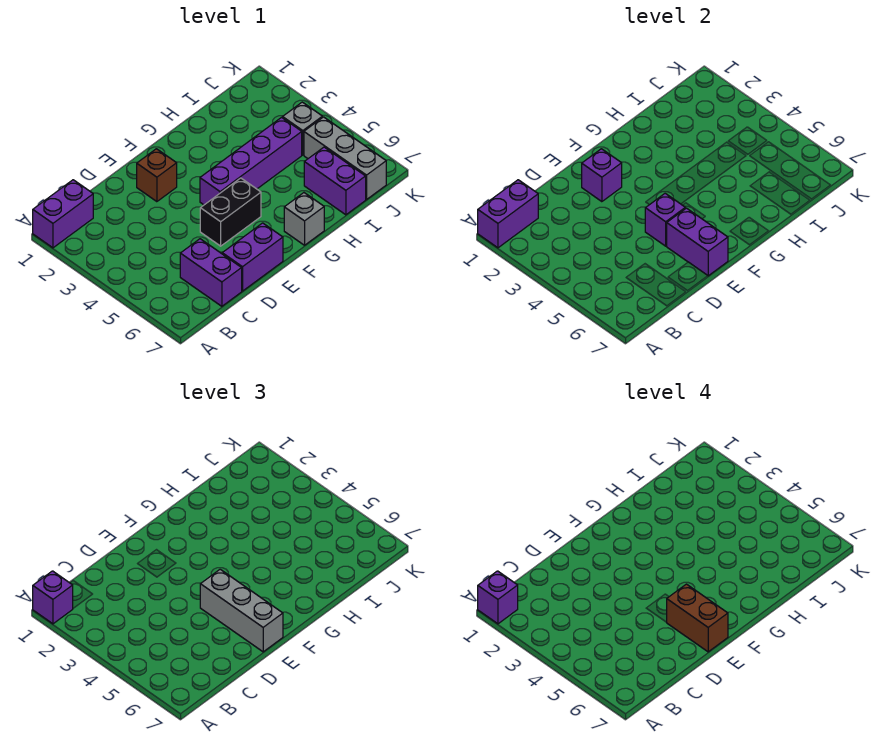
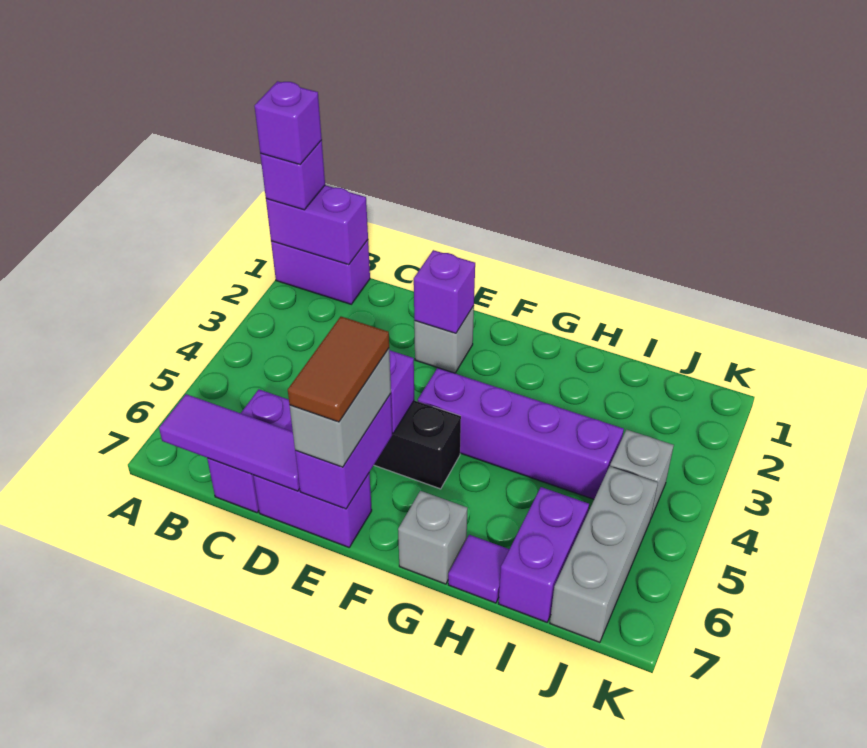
none -> purple tile B7:D7 level 2
brown brick E2 level 1 -> grey brick E2 level 1
grey brick E5:E7 level 3 -> grey brick E6:E7 level 3
brown brick E6:E7 level 4 -> brown tile E6:E7 level 4
none -> purple tile H7 level 1

